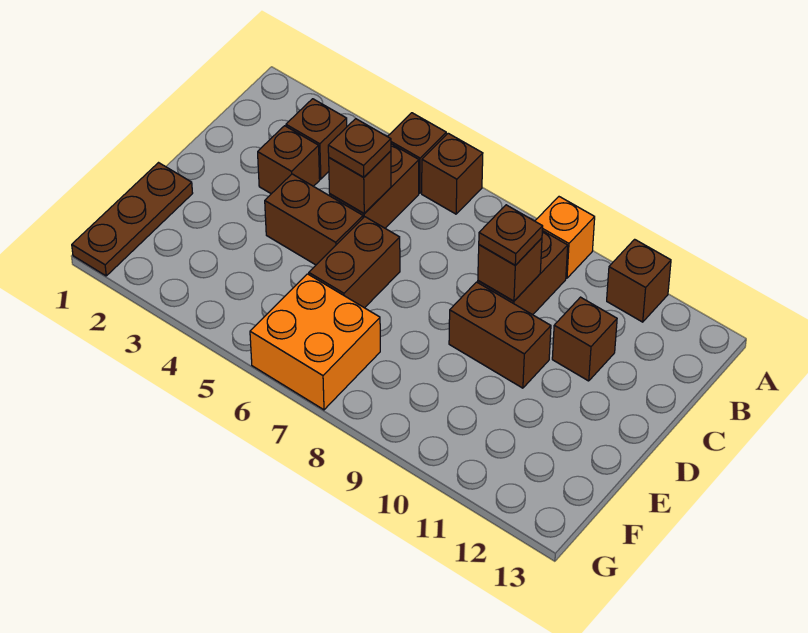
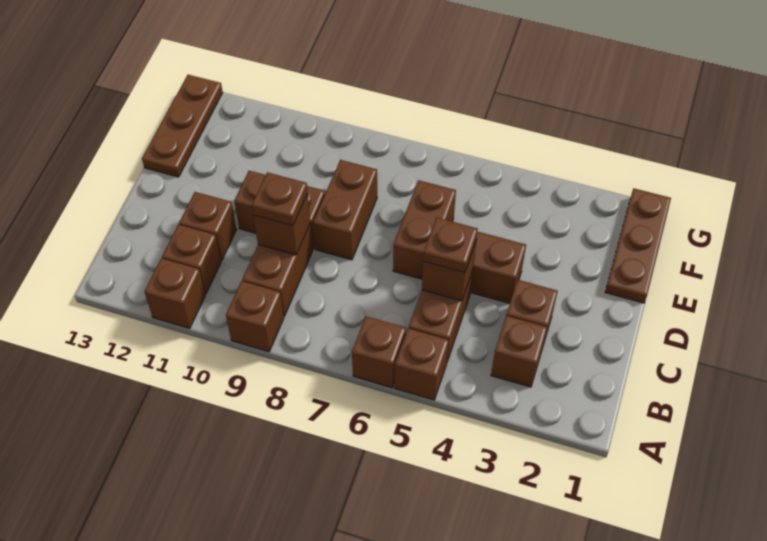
orange brick A9 level 1 -> brown brick A9 level 1
none -> brown brick B11 level 1
none -> brown brick D8:E8 level 1
none -> brown plate E13:G13 level 1
orange brick F6:G7 level 1 -> none

